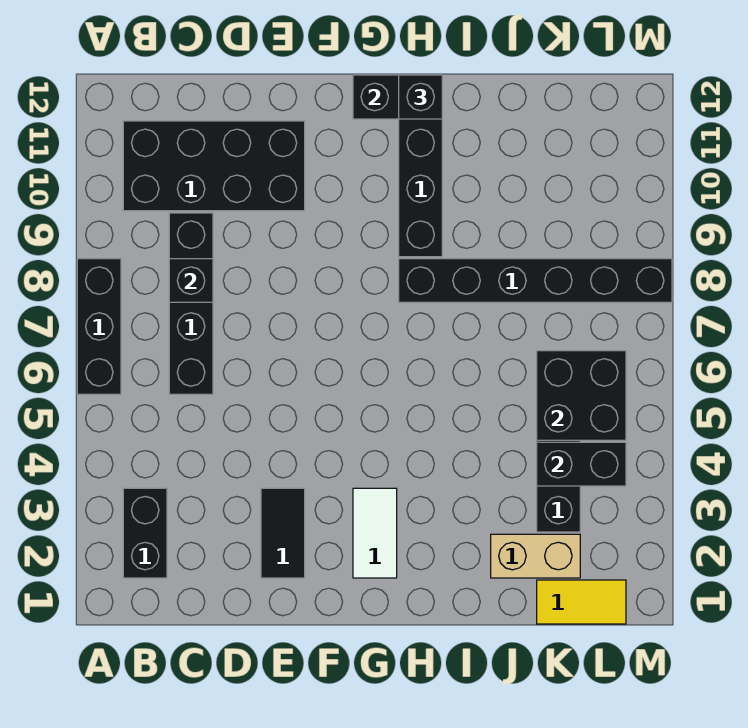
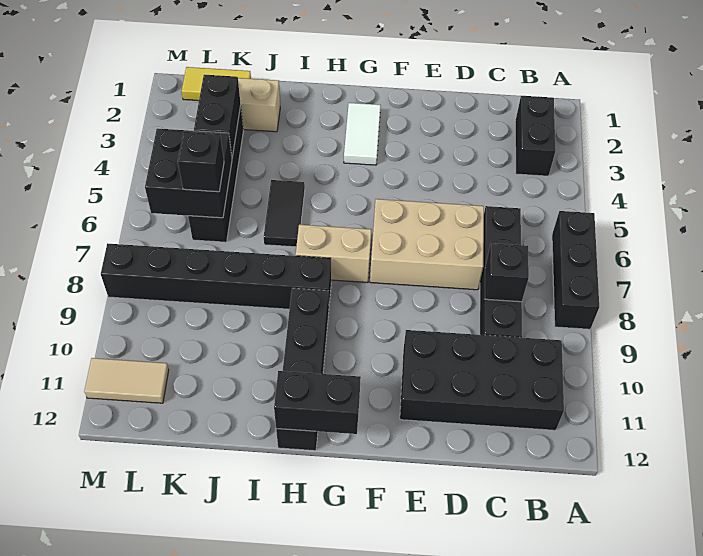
none -> tan brick D6:F7 level 1
black tile E2:E3 level 1 -> black tile I5:I6 level 1
none -> tan brick G7:H7 level 1
black brick H12 level 3 -> black brick K6 level 3
black brick K4:L4 level 2 -> black brick K3:K4 level 2
none -> tan tile L11:M11 level 1

